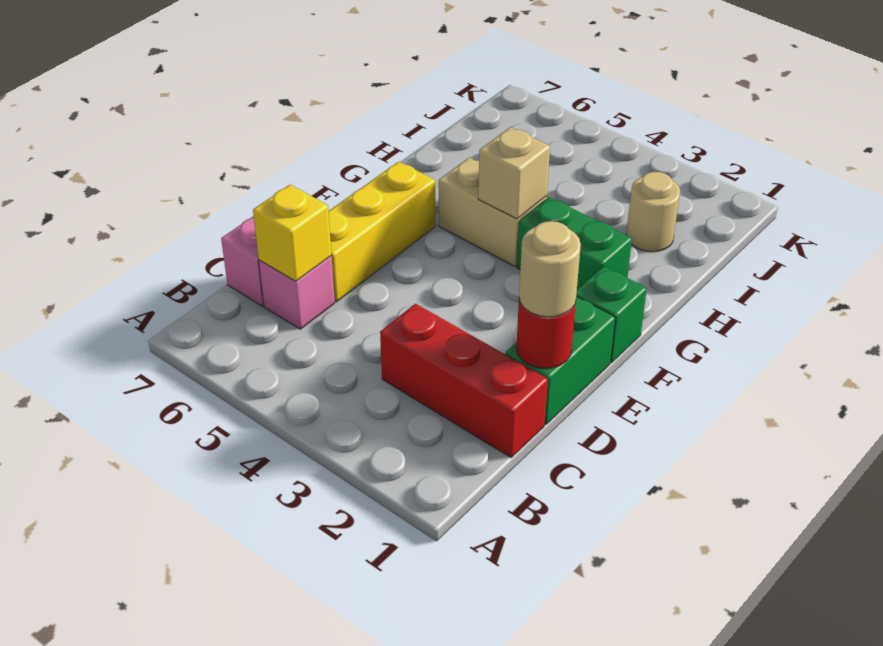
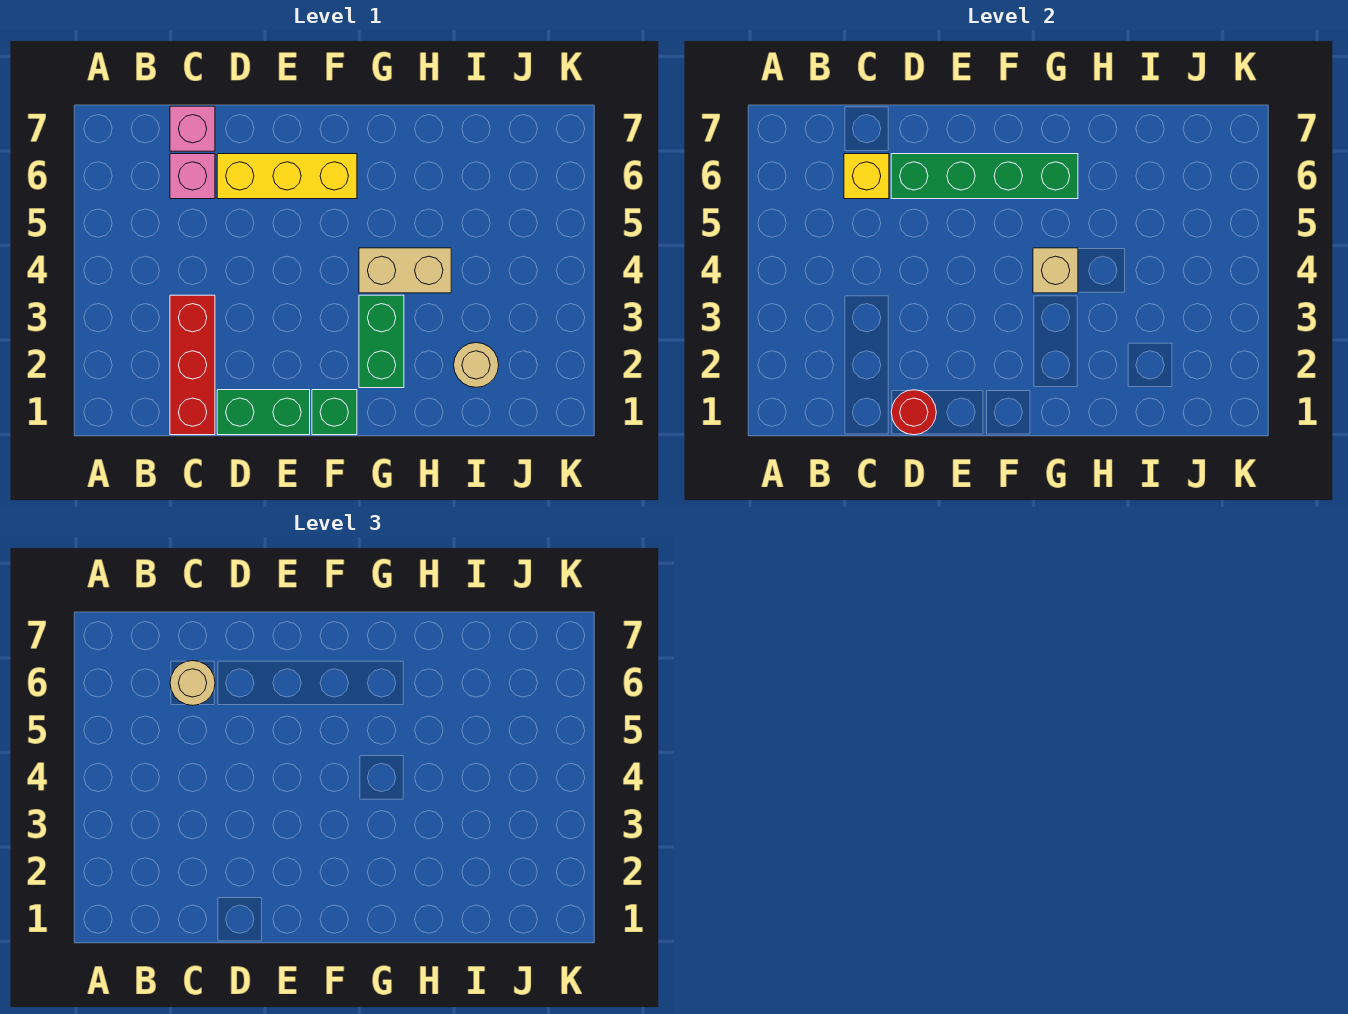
tan round brick D1 level 3 -> tan round brick C6 level 3
none -> green brick D6:G6 level 2
tan brick G4:G5 level 1 -> tan brick G4:H4 level 1

